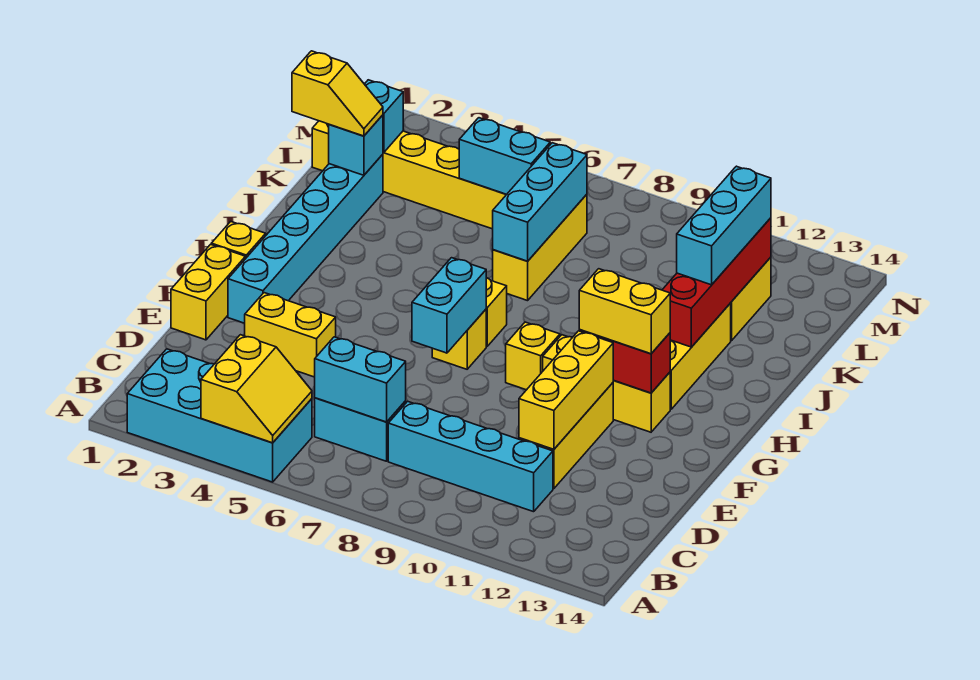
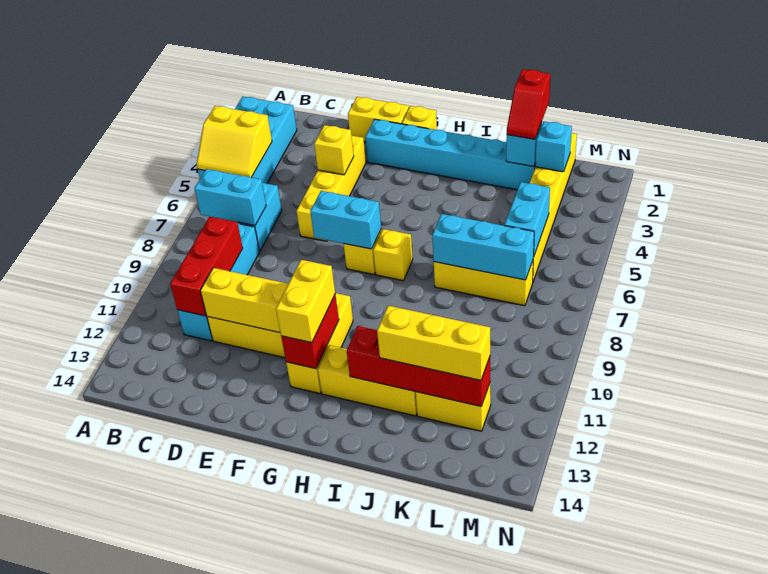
cyan brick C6:C7 level 2 -> cyan brick B7:C7 level 2
none -> red brick C9:C11 level 2
yellow brick E3:E4 level 1 -> yellow brick E3:E6 level 1
yellow brick G9 level 1 -> yellow brick E4 level 2
cyan brick J12:L12 level 3 -> yellow brick J12:L12 level 3
yellow slope K1:K2 level 3 top 1 -> red slope K1:K2 level 3 top 1

